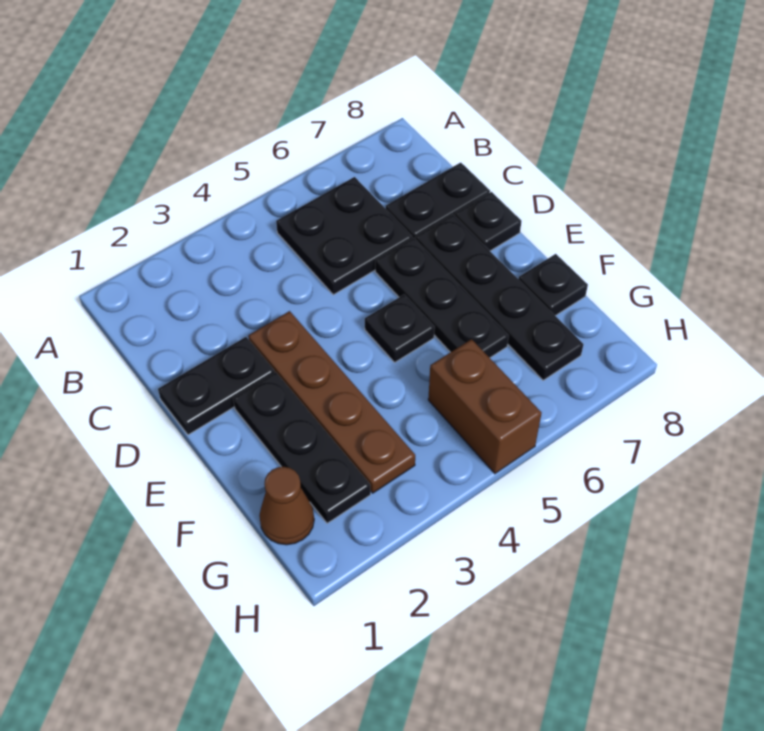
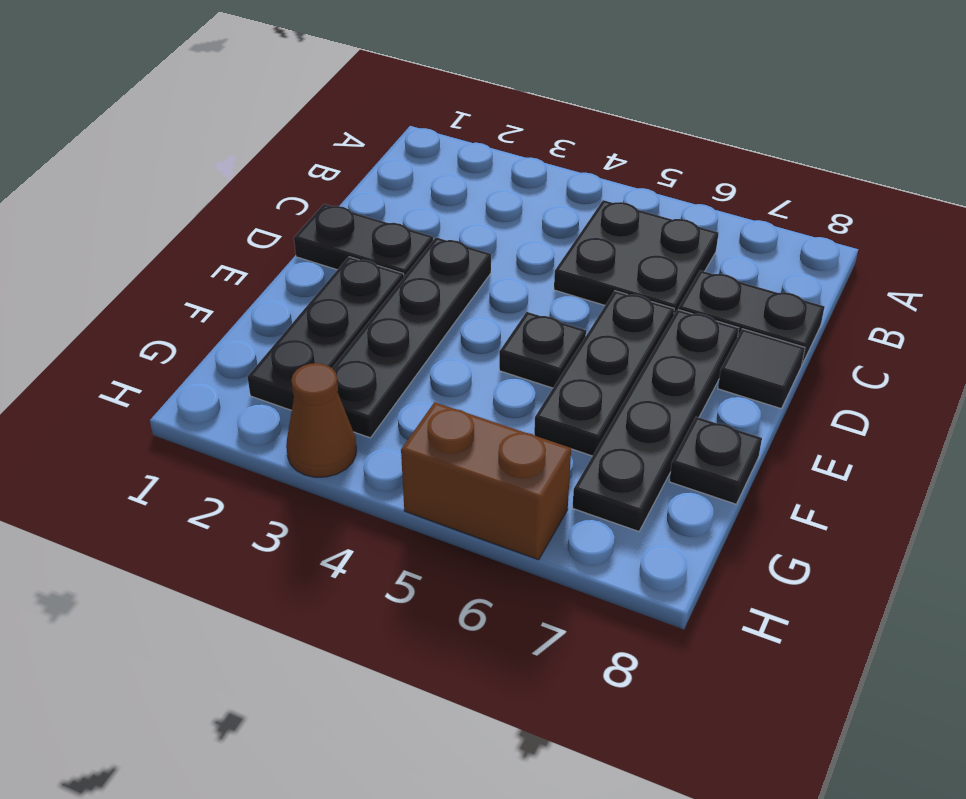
brown plate D3:G3 level 1 -> black plate D3:G3 level 1
black plate D8 level 1 -> black tile D8 level 1
brown cone G1 level 1 -> brown cone H3 level 1
brown brick G5:H5 level 1 -> brown brick H5:H6 level 1

